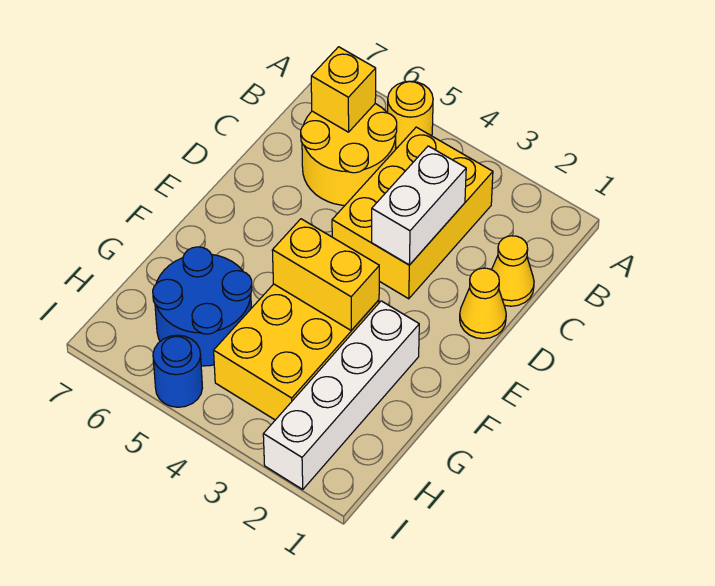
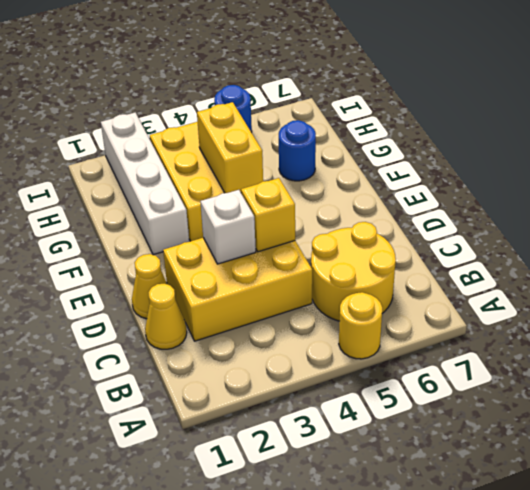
yellow brick B3:D4 level 1 -> yellow brick C2:D4 level 1
yellow brick B6 level 2 -> yellow brick D4 level 2
white brick C3:D3 level 2 -> white brick D3 level 2
yellow brick F3:F4 level 2 -> yellow brick F4:G4 level 2
blue round brick G5:H6 level 1 -> blue round brick G6 level 1

